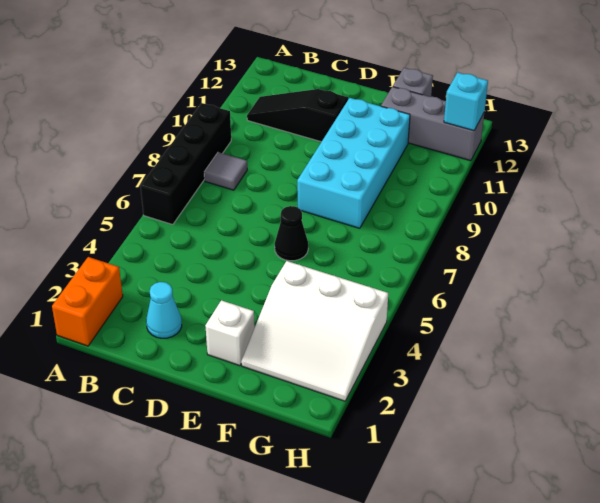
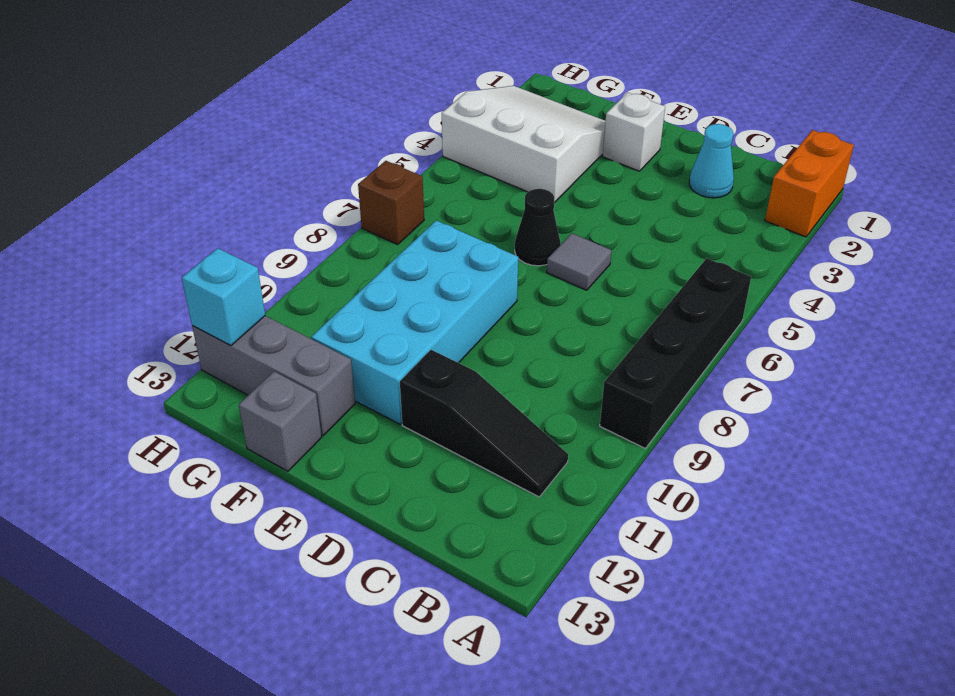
grey tile B8 level 1 -> grey tile D6 level 1
none -> brown brick H7 level 1

